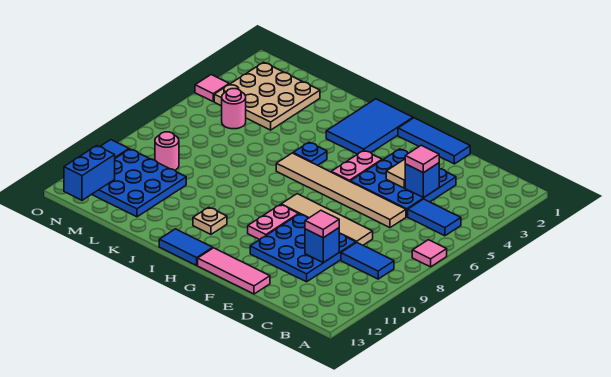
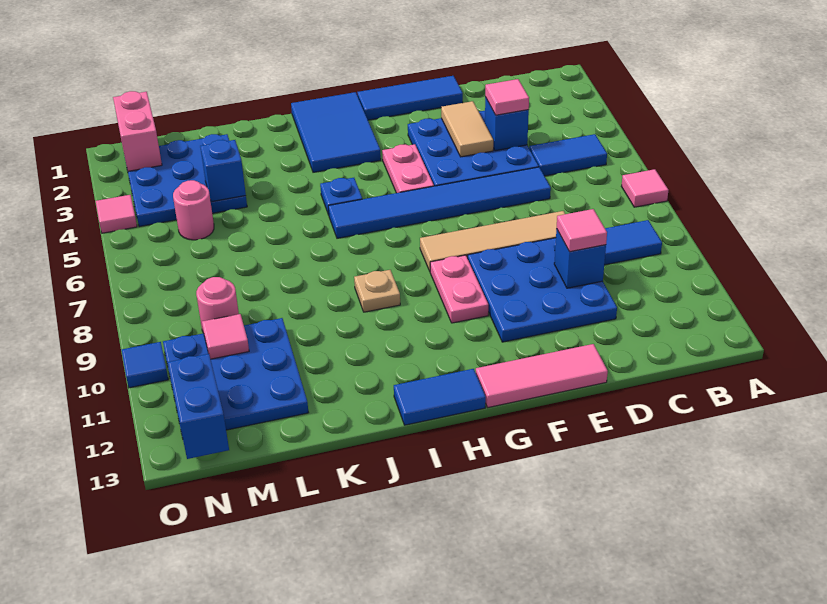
tan tile D6:I6 level 1 -> blue tile D6:I6 level 1
tan plate I11 level 1 -> tan plate I9 level 1
tan plate L2:N4 level 1 -> blue plate L2:N4 level 1
none -> blue brick L4 level 2
none -> pink tile M10 level 2
none -> pink brick N1:N2 level 2

